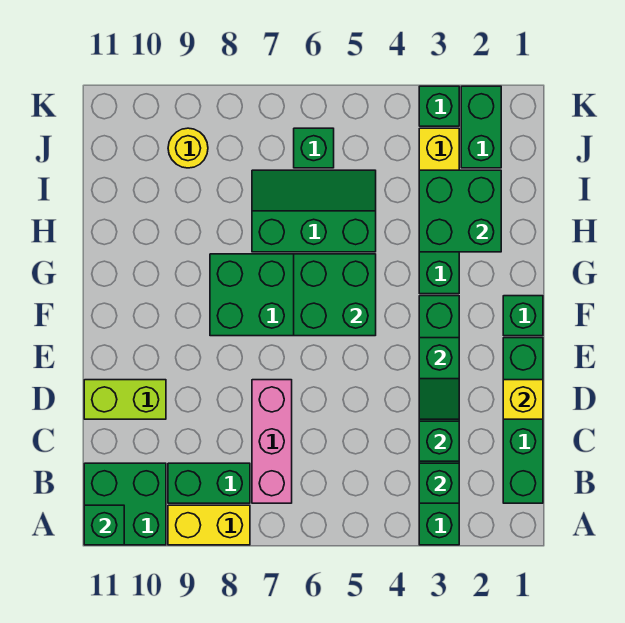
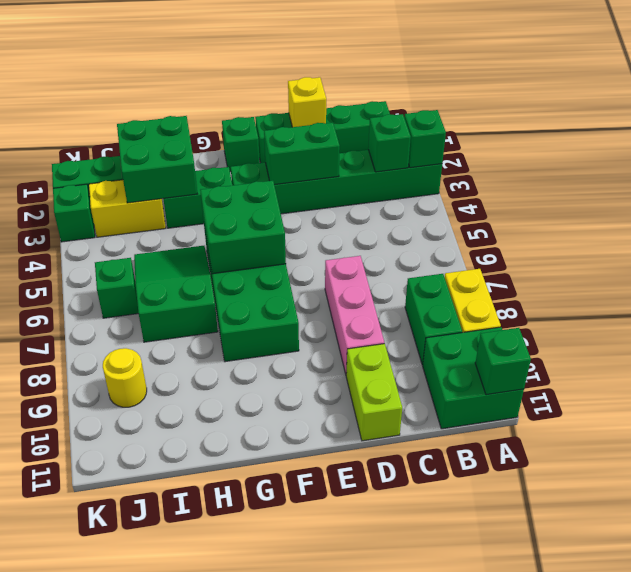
pink brick B7:D7 level 1 -> pink brick D7:D9 level 1
green brick C3 level 2 -> green brick A3 level 2
green slope D3:E3 level 2 top E -> green brick D3:E3 level 2
green slope H5:I7 level 1 top H -> green slope H5:I7 level 1 top 7

